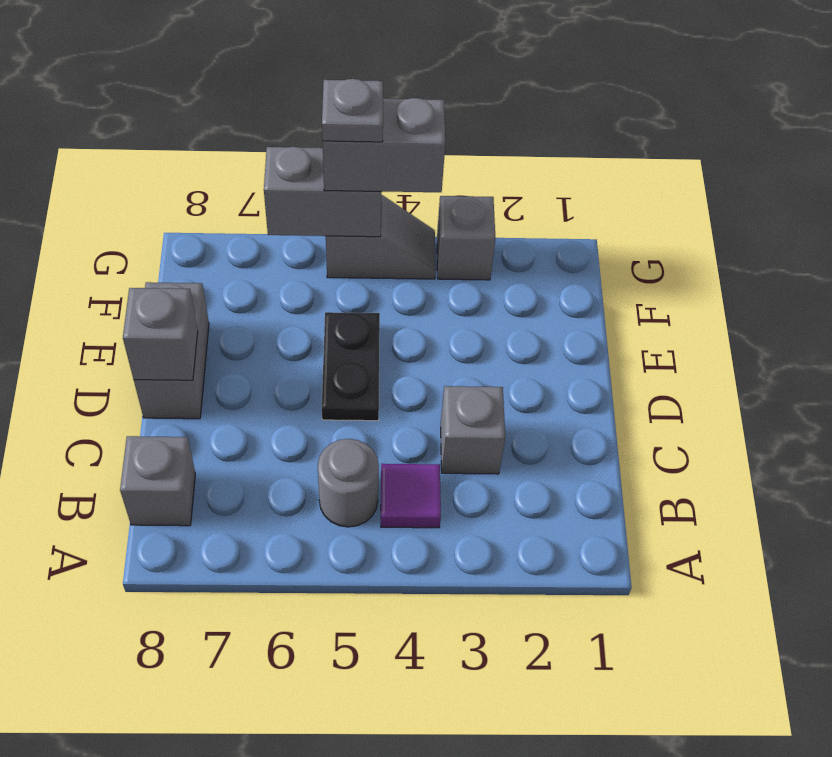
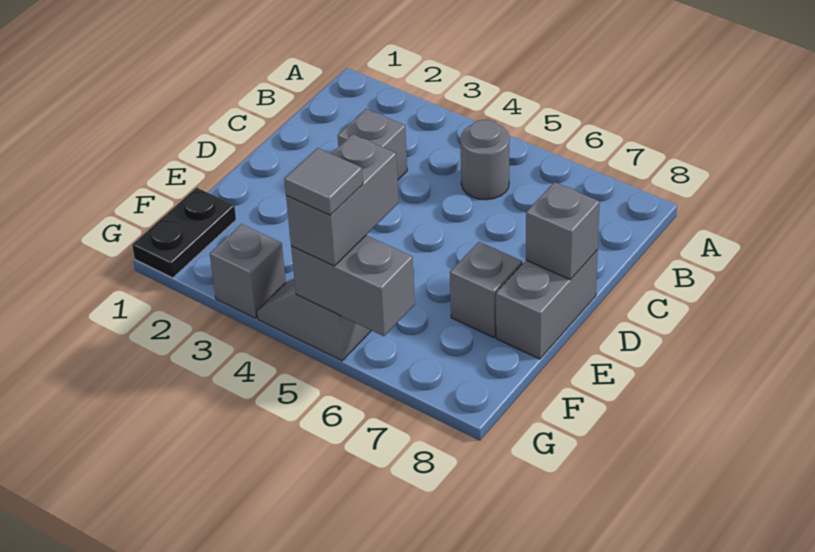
purple tile B4 level 1 -> none
grey brick B8 level 1 -> grey brick E7 level 1
black plate D5:E5 level 1 -> black plate F1:G1 level 1
grey brick G4:G5 level 3 -> grey brick F5:G5 level 3
grey plate G5 level 4 -> grey tile G5 level 4

